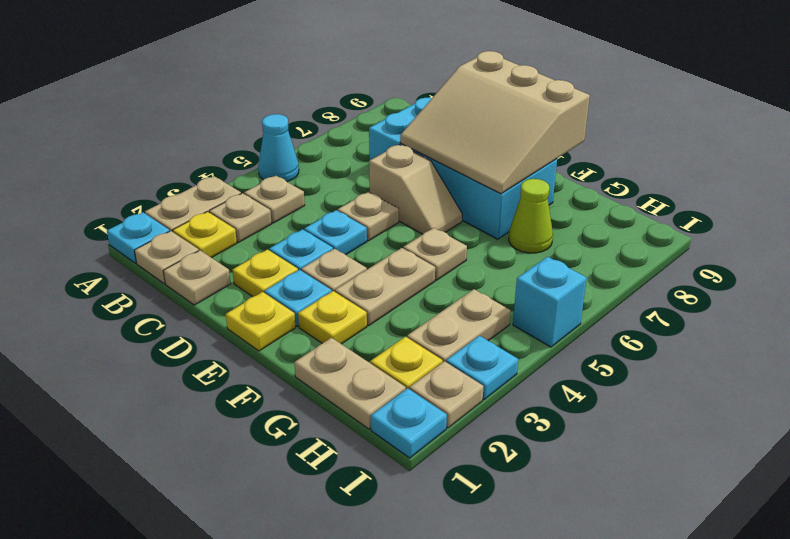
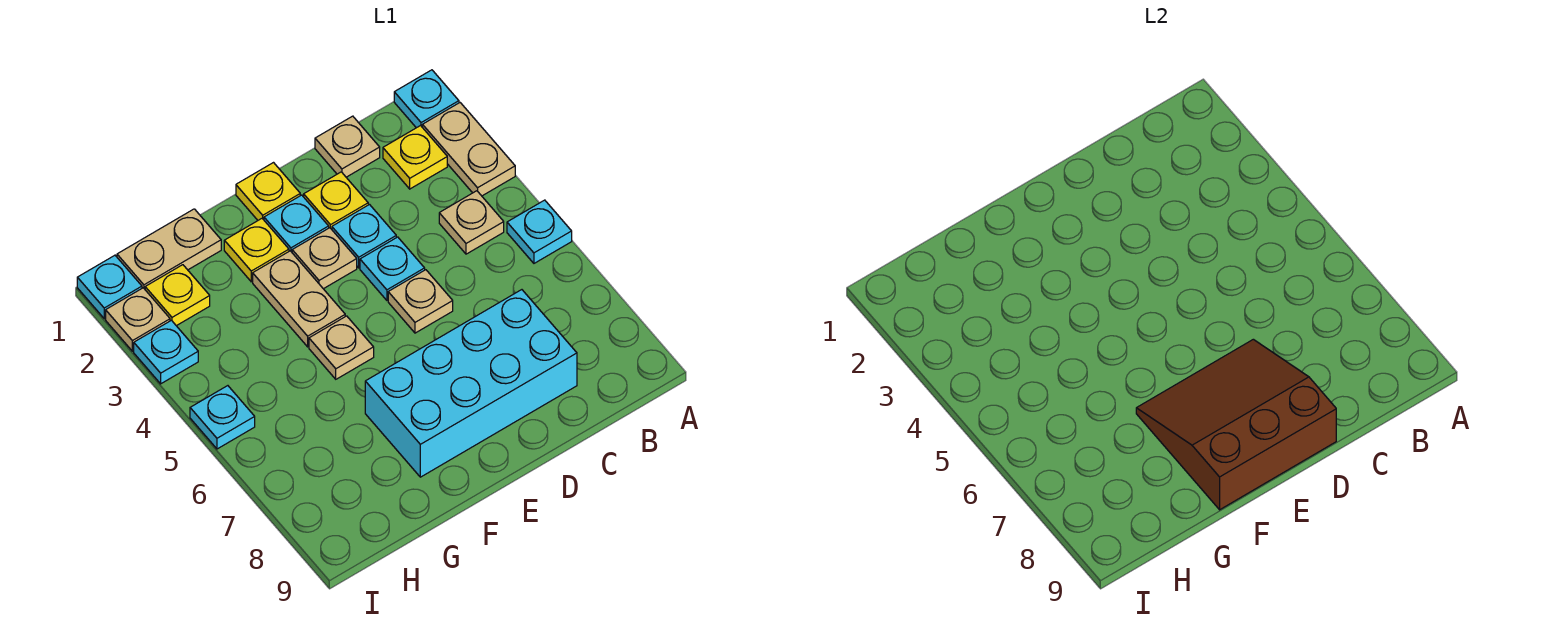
cyan cone A5 level 1 -> cyan plate A5 level 1
tan plate B1 level 1 -> none
tan plate B3 level 1 -> none
tan slope D6:E6 level 1 top D -> none
tan slope D7:F9 level 2 top 9 -> brown slope D7:F9 level 2 top 9
lime cone G7 level 1 -> none
tan plate H3:H4 level 1 -> none
cyan brick I5 level 1 -> cyan plate I5 level 1

